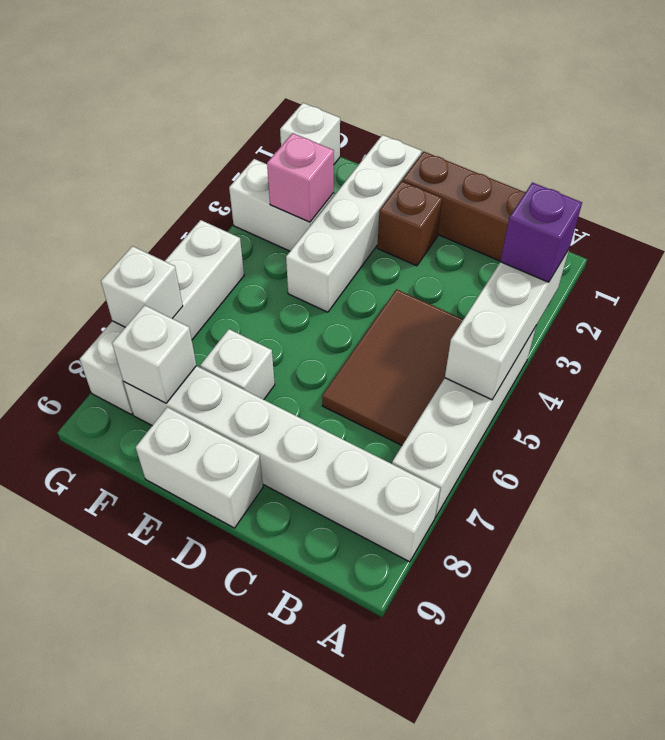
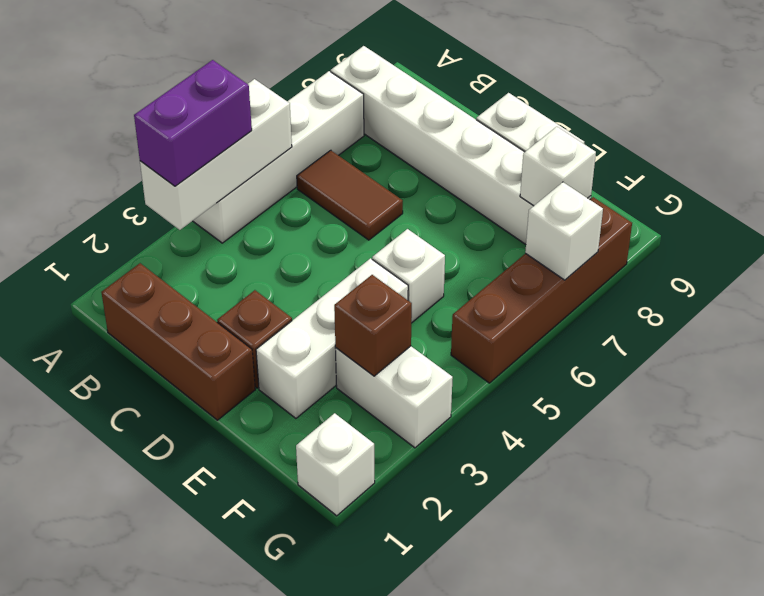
purple brick A3 level 3 -> purple brick A3:A4 level 3
brown tile B4:C6 level 1 -> brown tile B6:C6 level 1
white brick E1:E4 level 1 -> white brick E2:E4 level 1
white brick E7 level 1 -> white brick E5 level 1
pink brick F3 level 2 -> brown brick F3 level 2
white brick G5:G8 level 1 -> brown brick G5:G8 level 1

